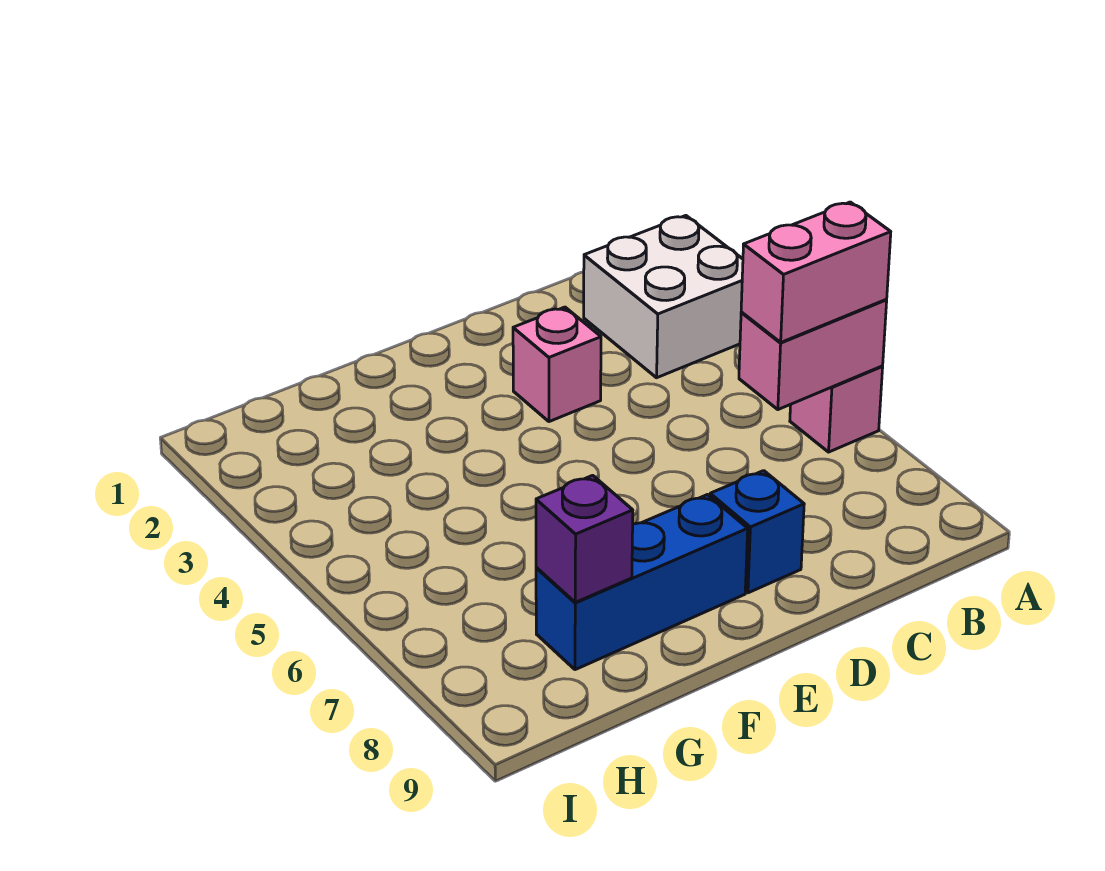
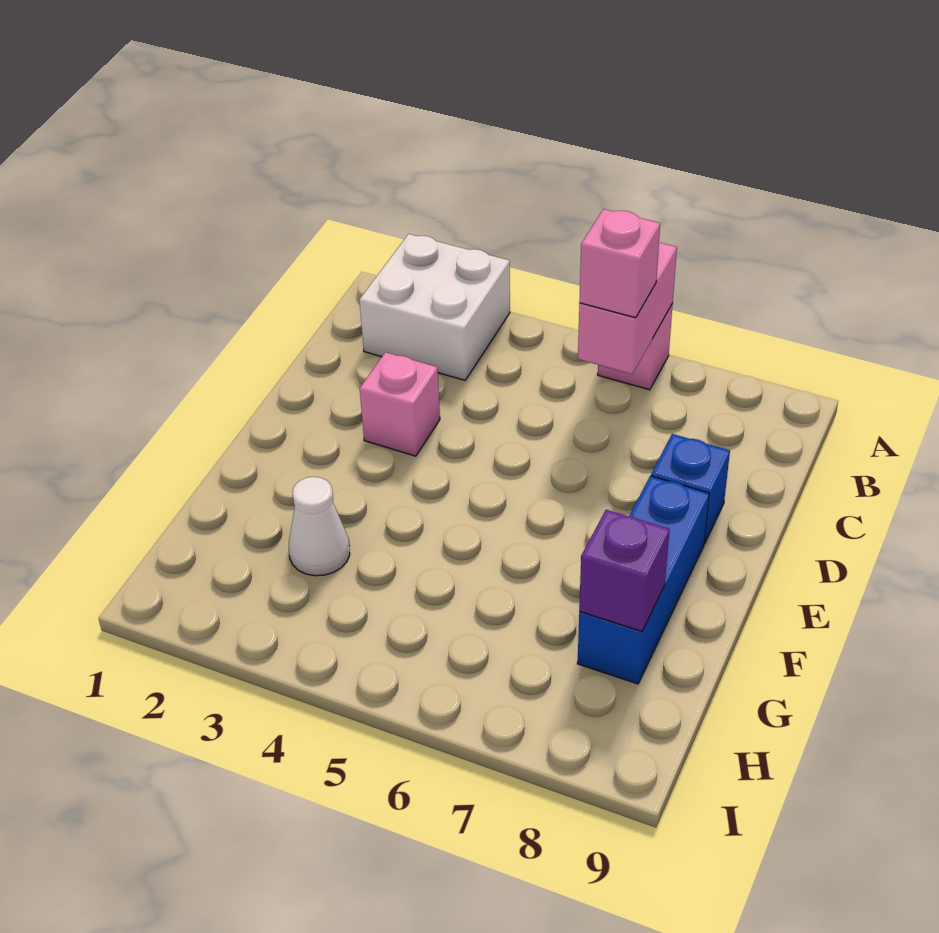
pink brick A6:B6 level 3 -> pink brick B6 level 3
none -> white cone G3 level 1

